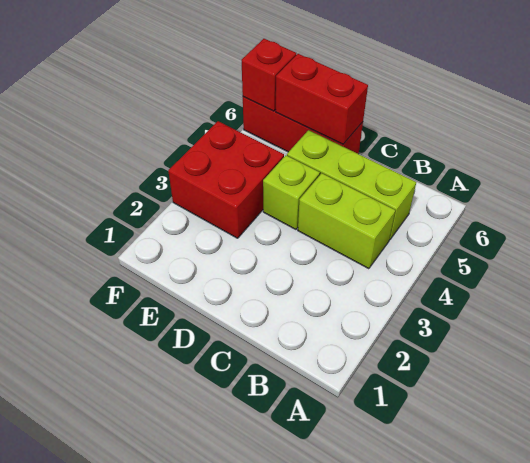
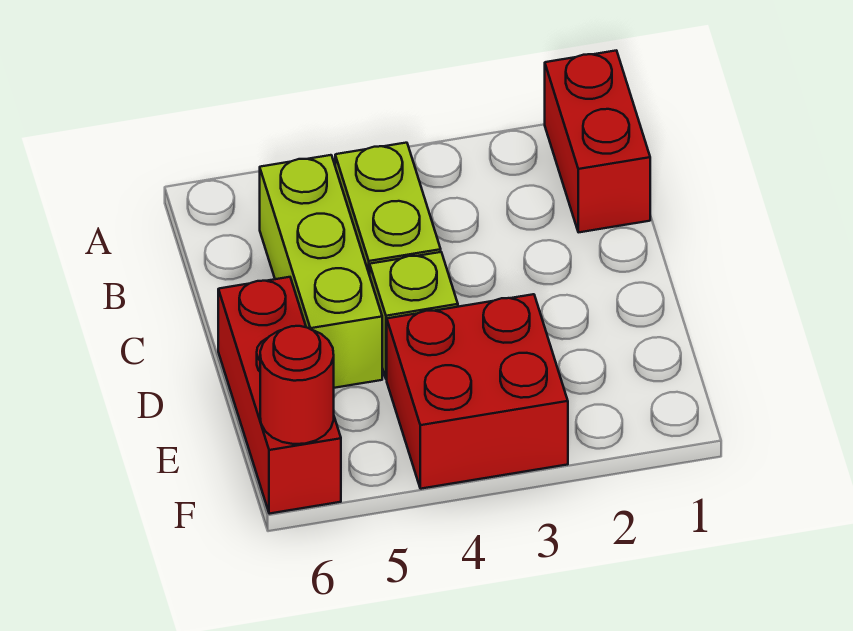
red brick D6:E6 level 2 -> red brick A1:B1 level 1
red brick F6 level 2 -> red round brick F6 level 2

